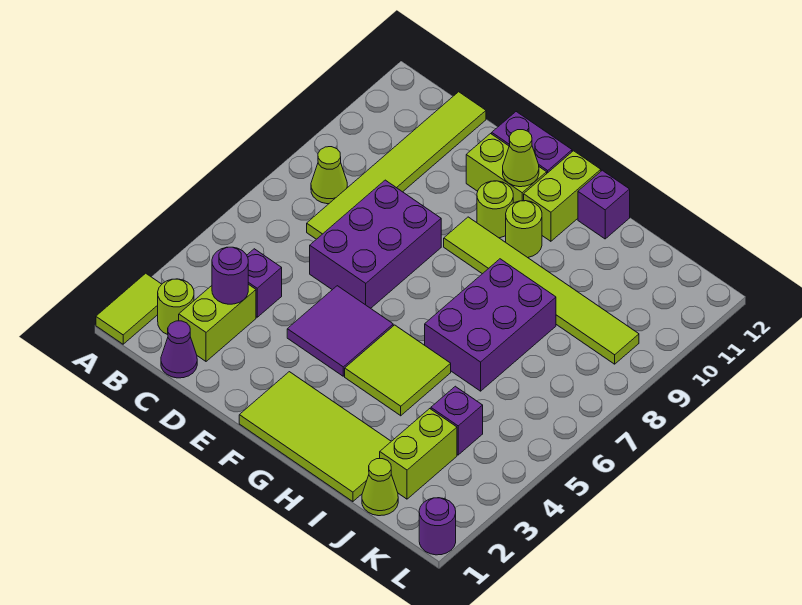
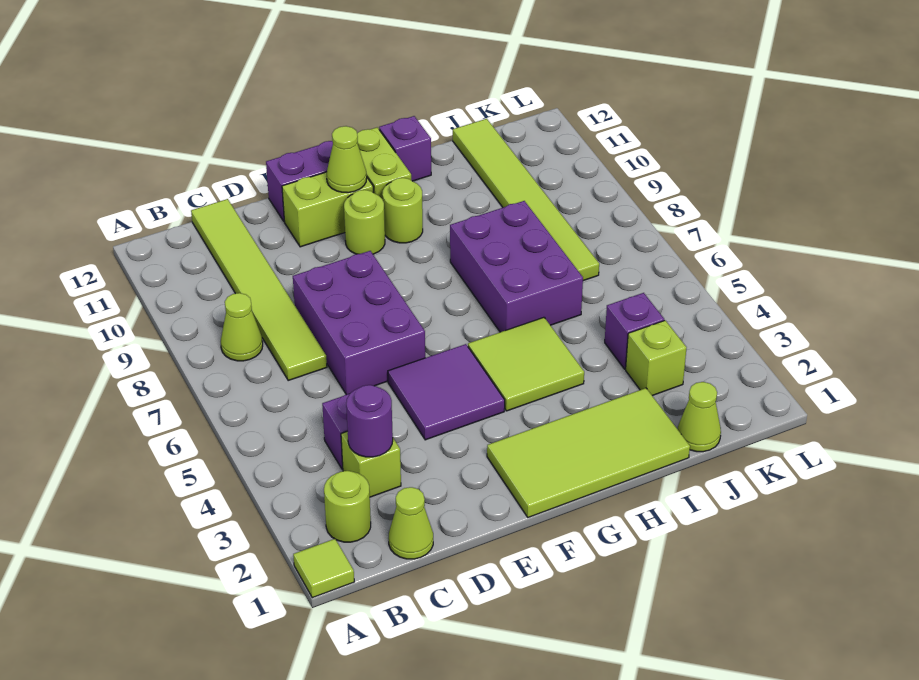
lime tile A1:A2 level 1 -> lime tile A1 level 1
purple cone C1 level 1 -> lime cone C1 level 1
lime brick C2:C3 level 1 -> lime brick C3 level 1
lime tile F9:K9 level 1 -> lime tile J7:J12 level 1
lime brick J2:J3 level 1 -> lime brick J3 level 1
purple round brick L1 level 1 -> none

